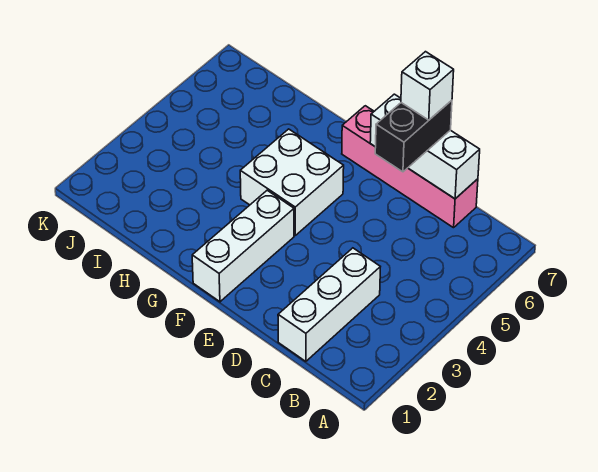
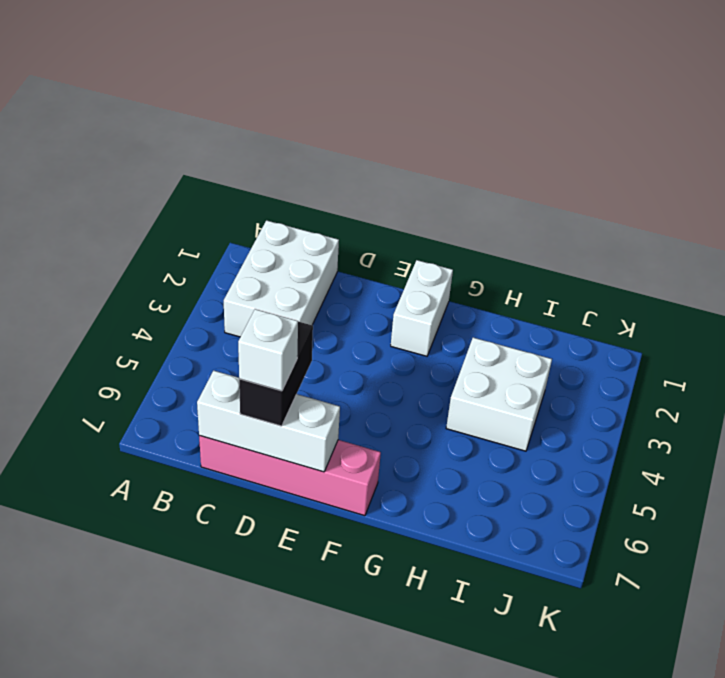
white brick C1:C3 level 1 -> white brick B1:C3 level 1
white brick F1:F3 level 1 -> white brick F1:F2 level 1
white brick F4:G5 level 1 -> white brick H3:I4 level 1

